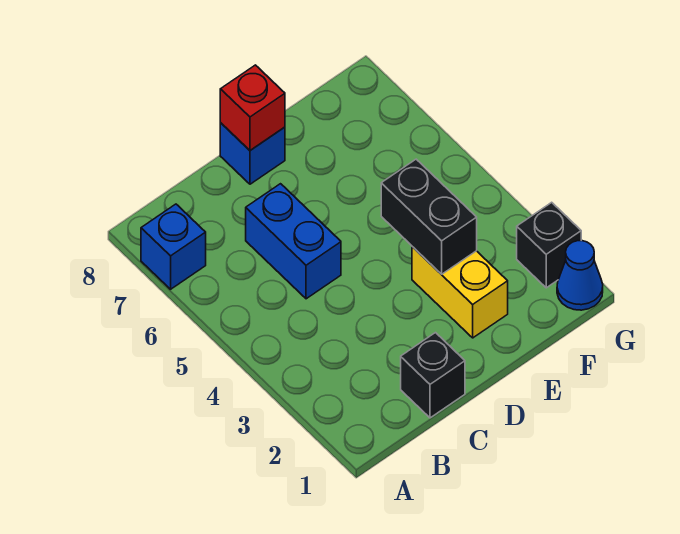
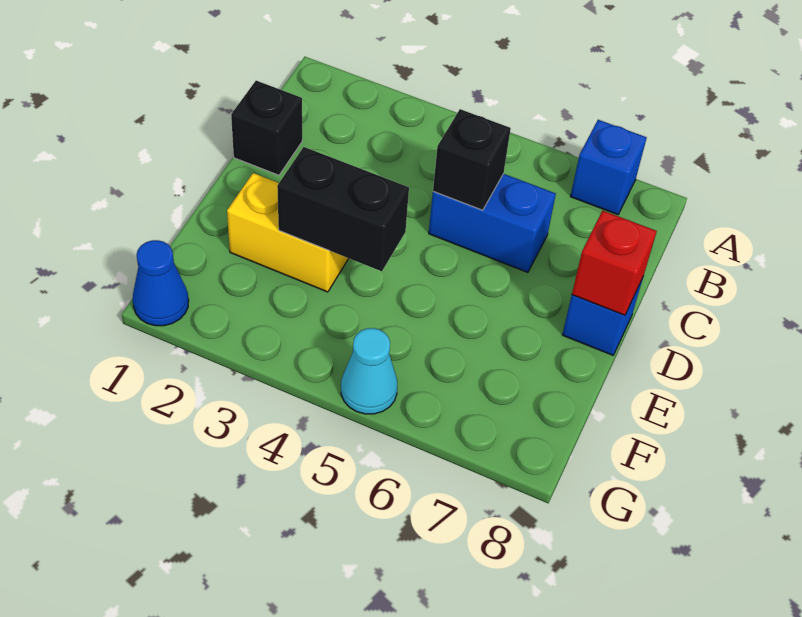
black brick G2 level 1 -> black brick C5 level 2
none -> cyan cone G5 level 1

